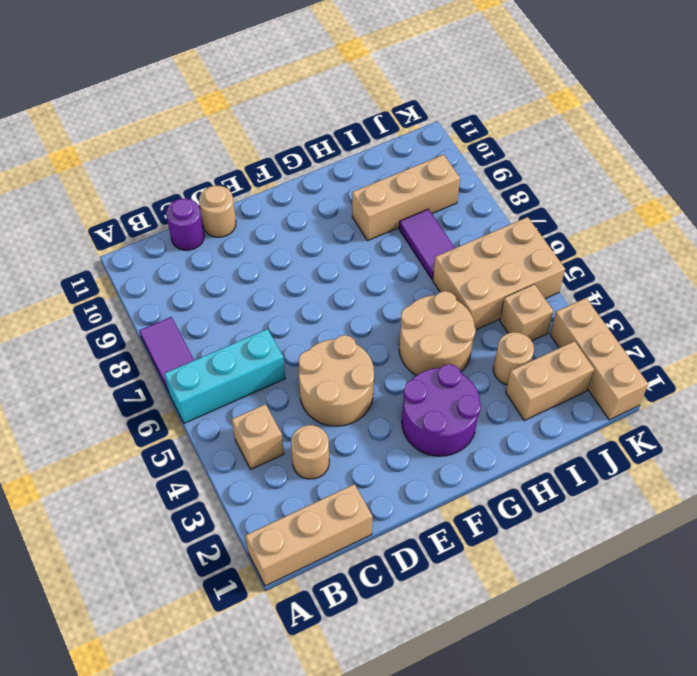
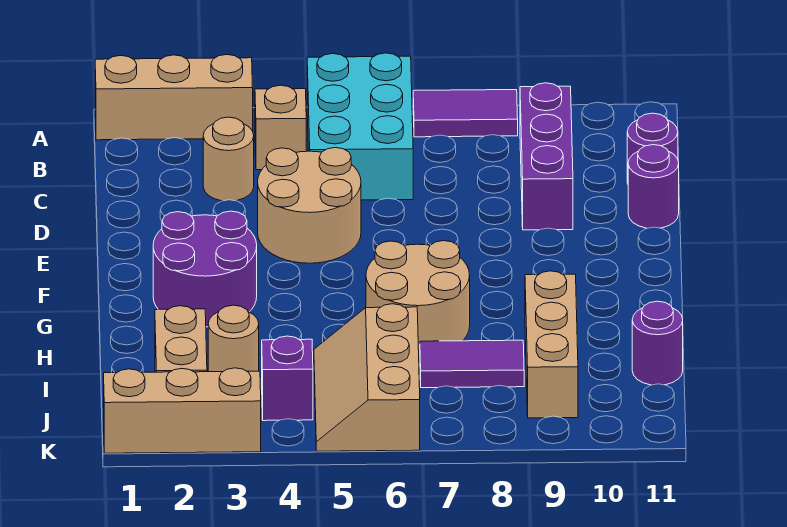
tan brick A1:C1 level 1 -> tan brick A1:A3 level 1
cyan brick A6:C6 level 1 -> cyan brick A5:C6 level 1
none -> purple brick B9:D9 level 1
tan round brick D11 level 1 -> purple round brick D11 level 1
tan round brick G4:H5 level 1 -> tan round brick G6:H7 level 1
tan brick I5:K6 level 1 -> tan slope I5:K6 level 1 top 6
none -> purple round brick I11 level 1
tan brick J4 level 1 -> purple brick J4 level 1

